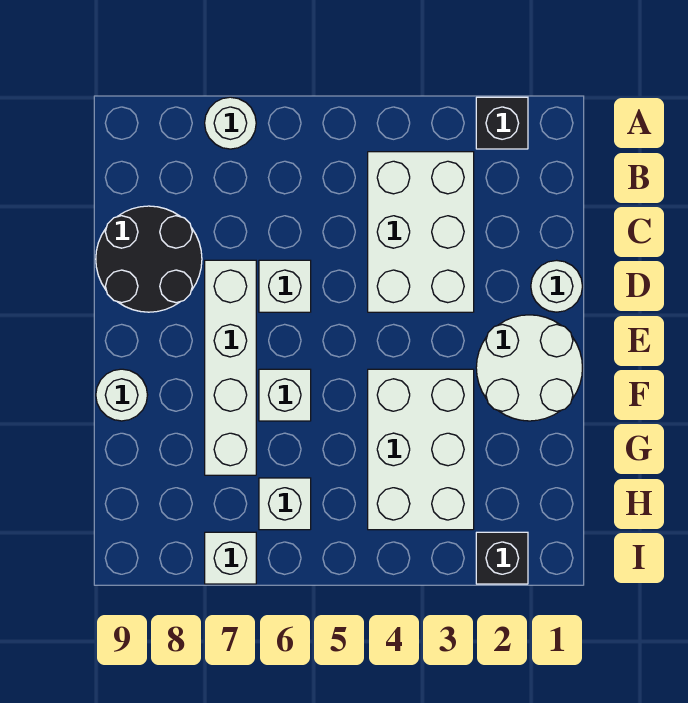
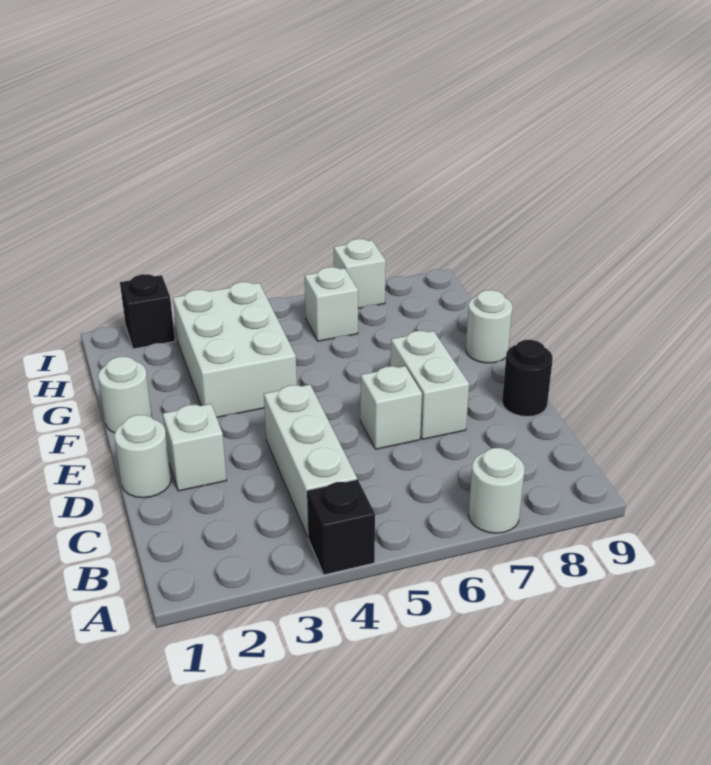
black brick A2 level 1 -> black brick A4 level 1
white brick B3:D4 level 1 -> white brick B4:D4 level 1
black round brick C8:D9 level 1 -> black round brick D9 level 1
white brick D7:G7 level 1 -> white brick D7:E7 level 1
white round brick E1:F2 level 1 -> white round brick F1 level 1
white brick F6 level 1 -> white brick D2 level 1

